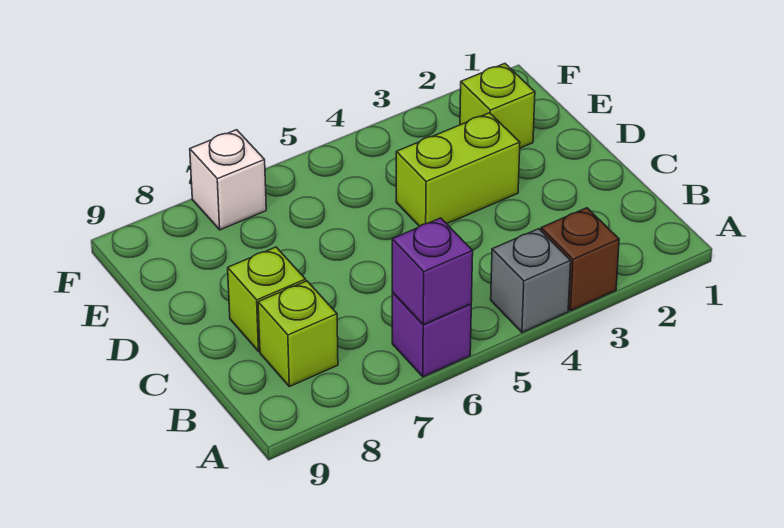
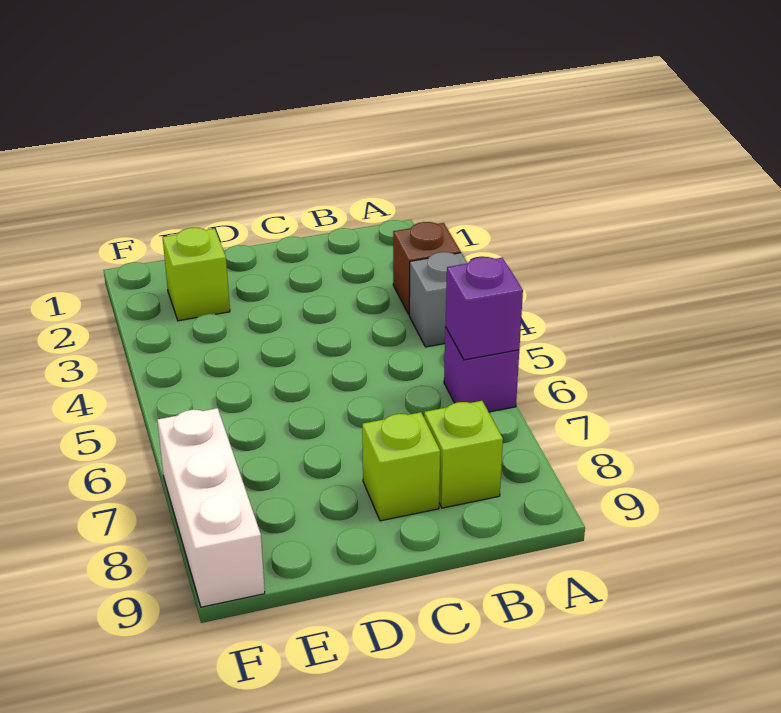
lime brick D3:D4 level 1 -> none
white brick F7 level 1 -> white brick F7:F9 level 1

